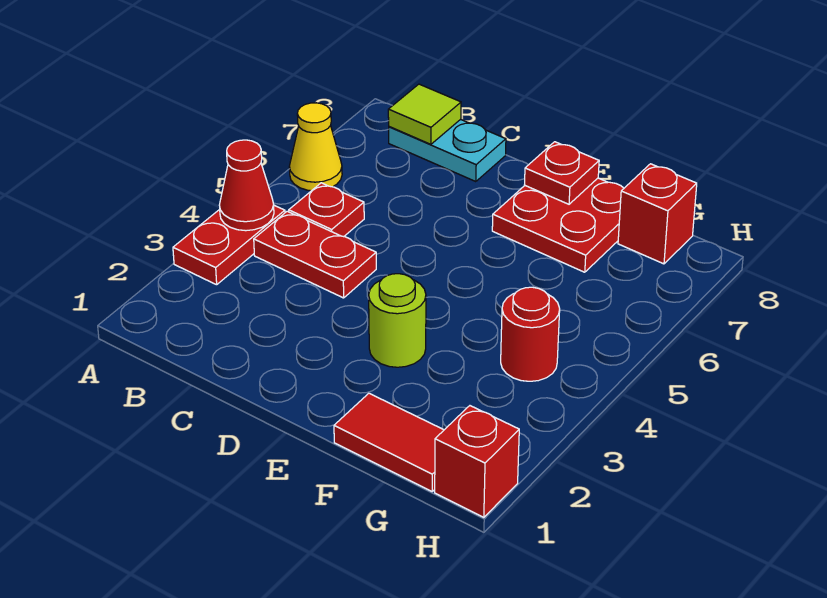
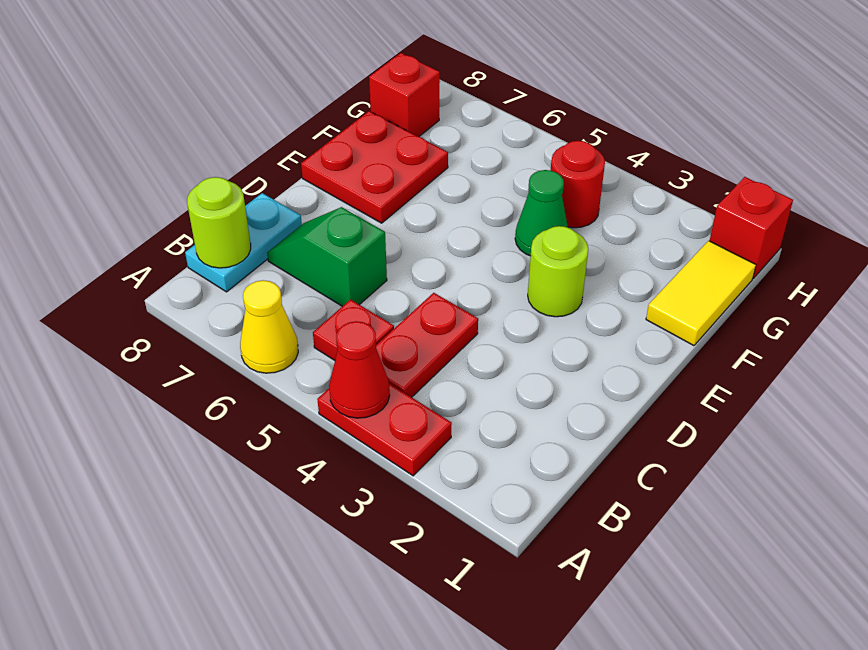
lime tile B8 level 2 -> lime round brick B8 level 2
none -> green slope C6:C7 level 1 top 6
red plate E8 level 2 -> none
red tile F1:G1 level 1 -> yellow tile F1:G1 level 1
none -> green cone F4 level 1

